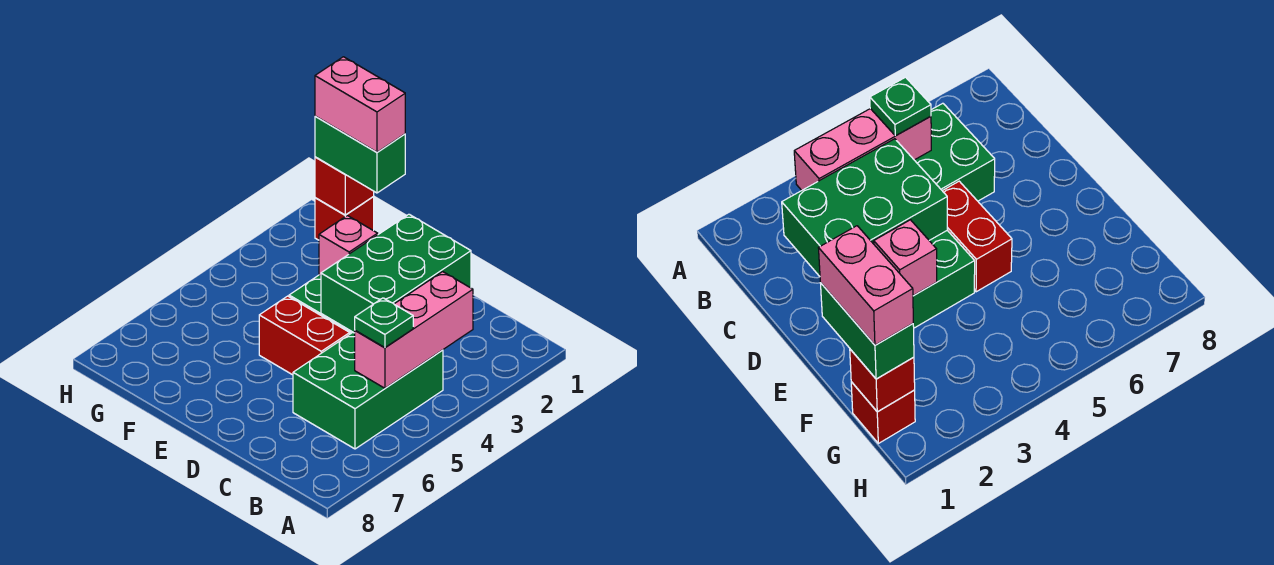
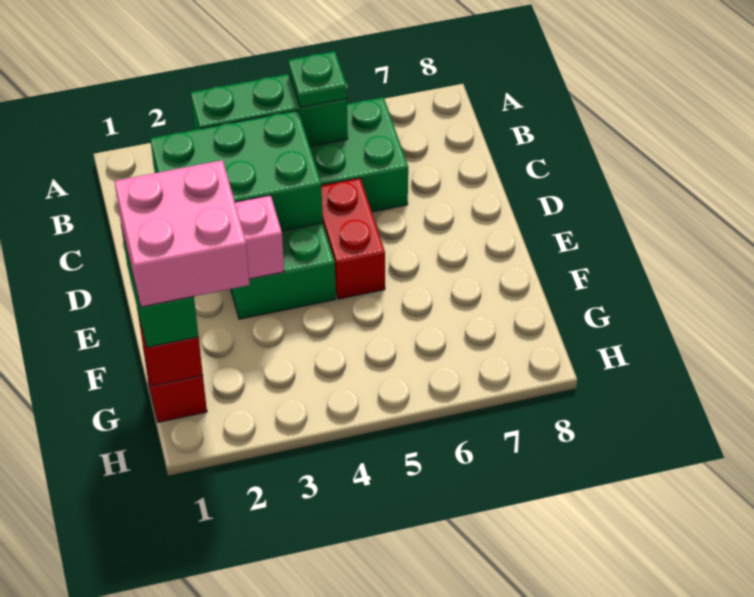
pink brick B3:B5 level 2 -> green brick B3:B5 level 2
pink brick F1:G1 level 4 -> pink brick F1:G2 level 4

